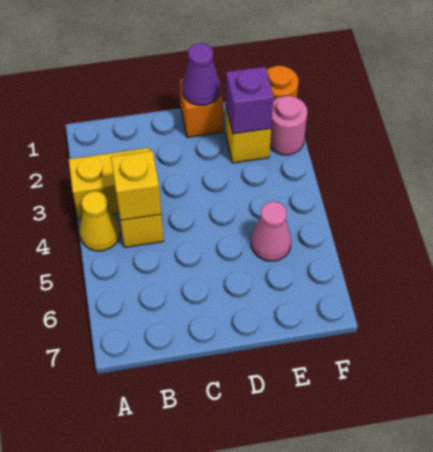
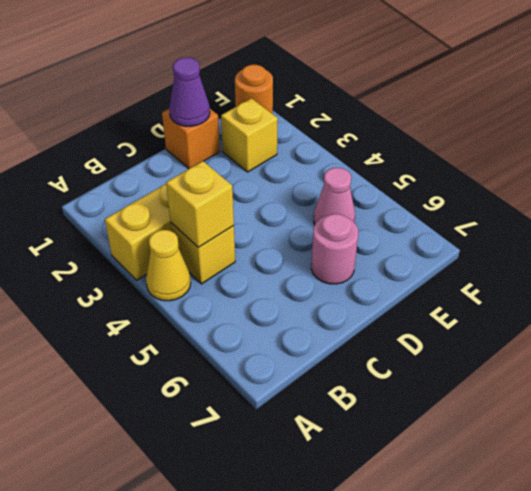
purple brick E2 level 2 -> none
pink round brick F2 level 1 -> pink round brick D6 level 1

